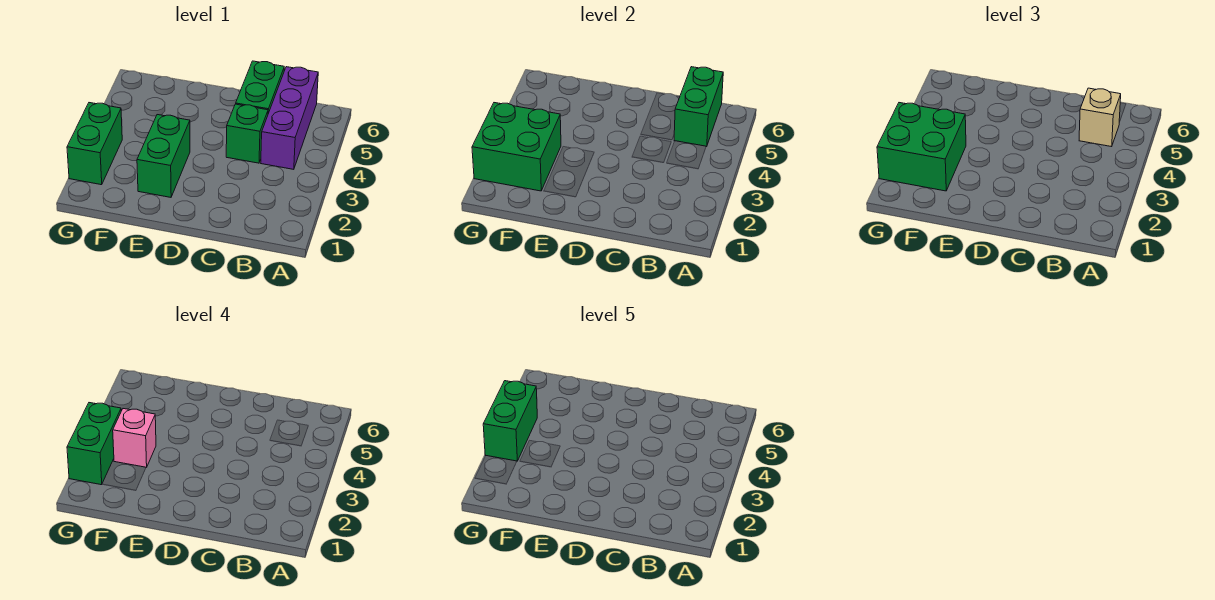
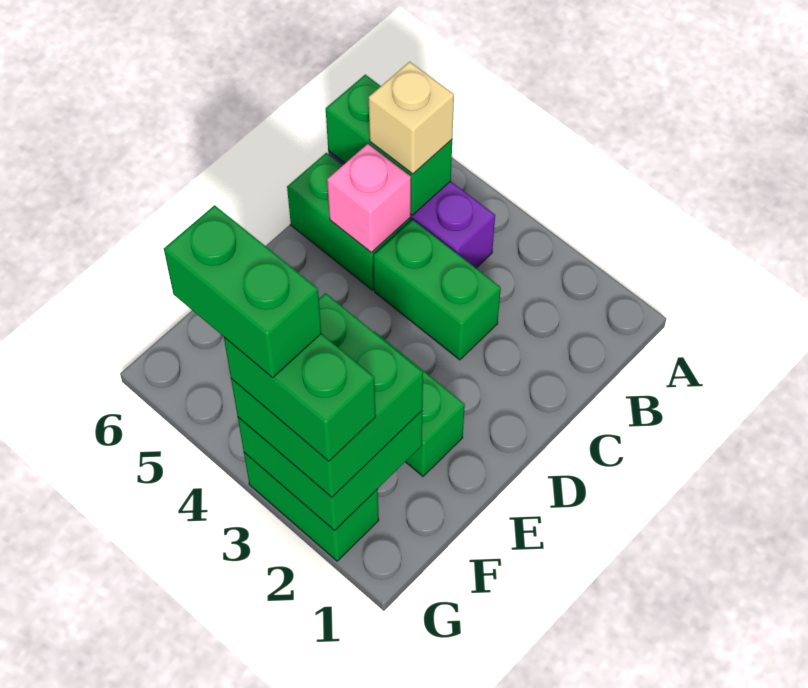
green brick C4 level 1 -> green brick C3:C4 level 1
pink brick F3 level 4 -> pink brick C5 level 2

